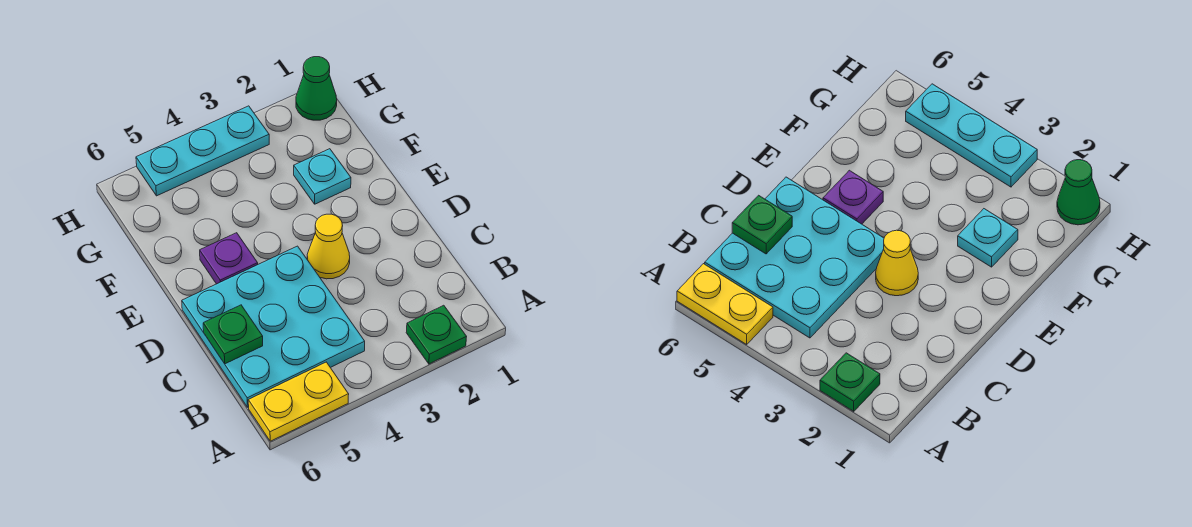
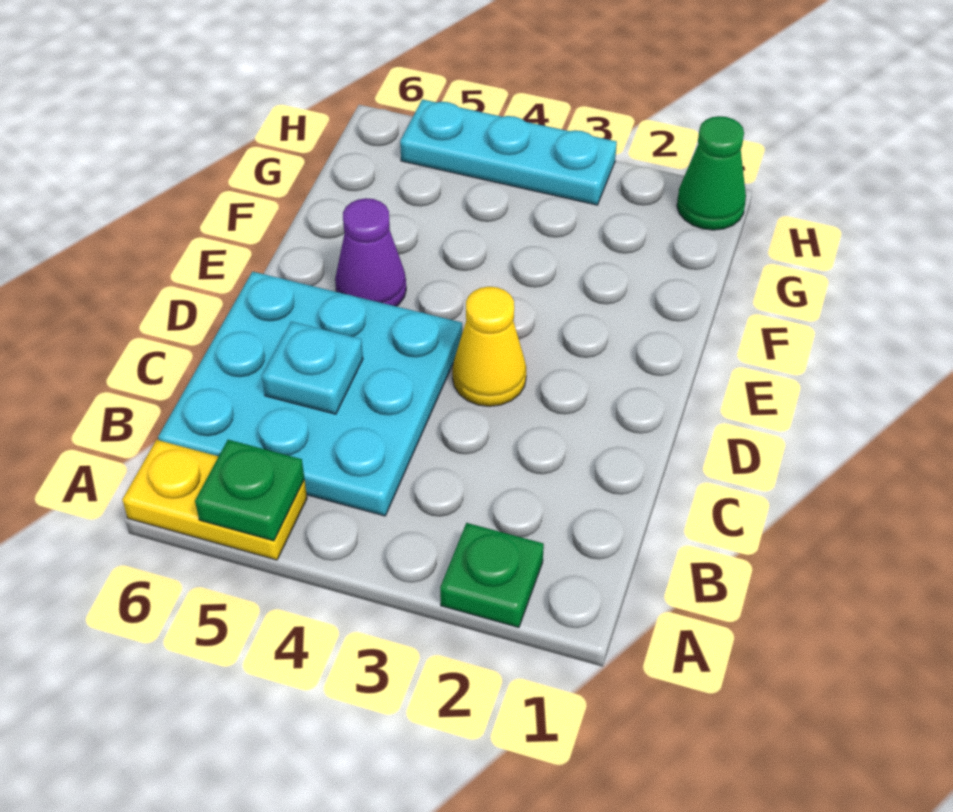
green plate C6 level 2 -> green plate A5 level 2
purple plate E5 level 1 -> purple cone E5 level 1
cyan plate F2 level 1 -> cyan plate C5 level 2

